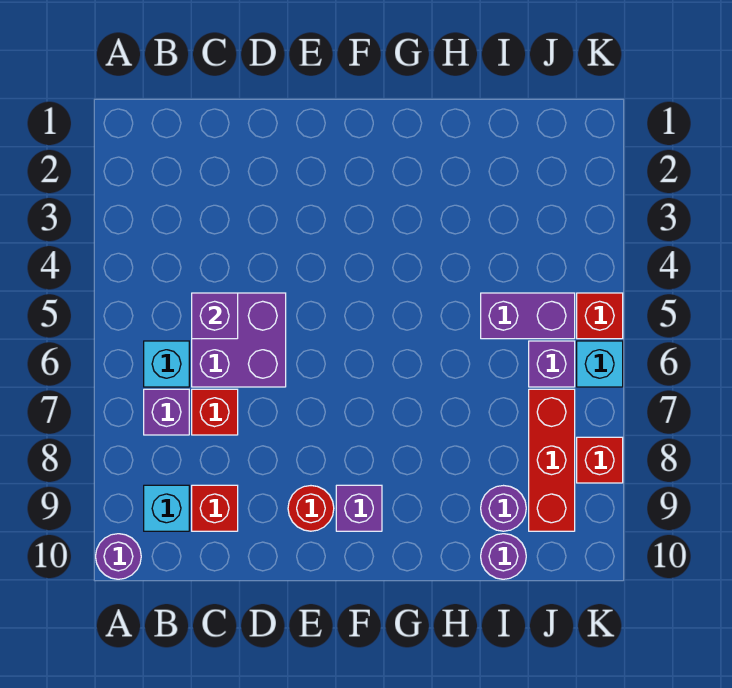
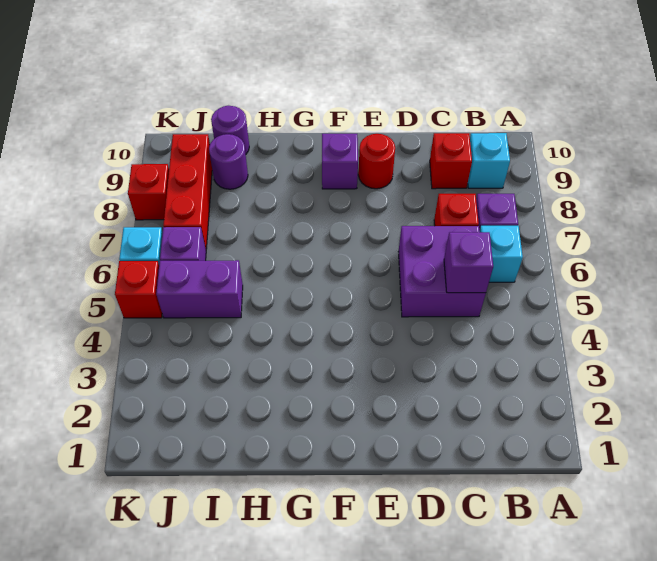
purple round brick A10 level 1 -> none

